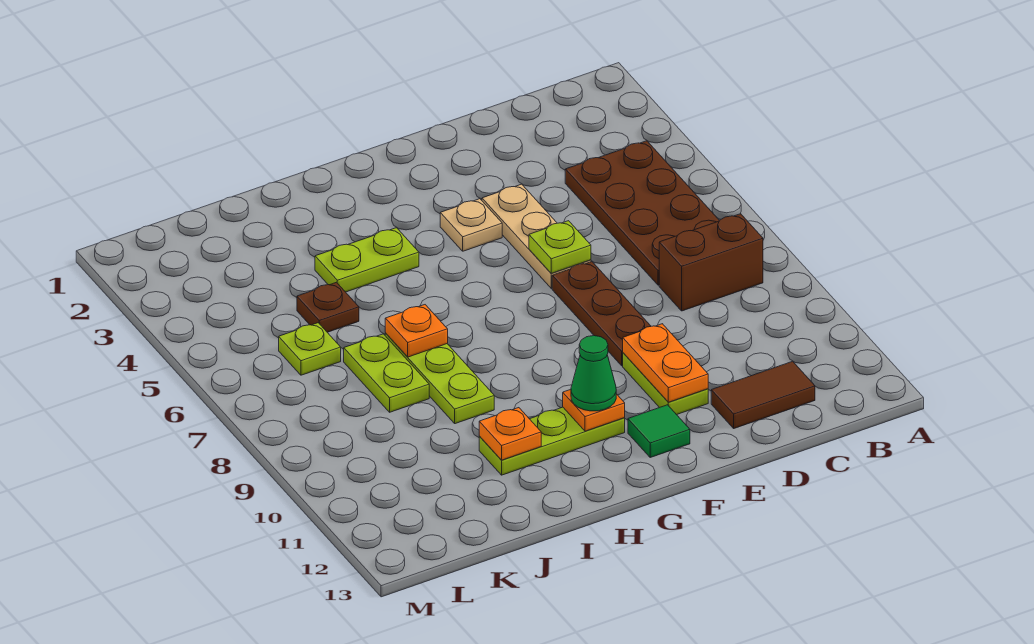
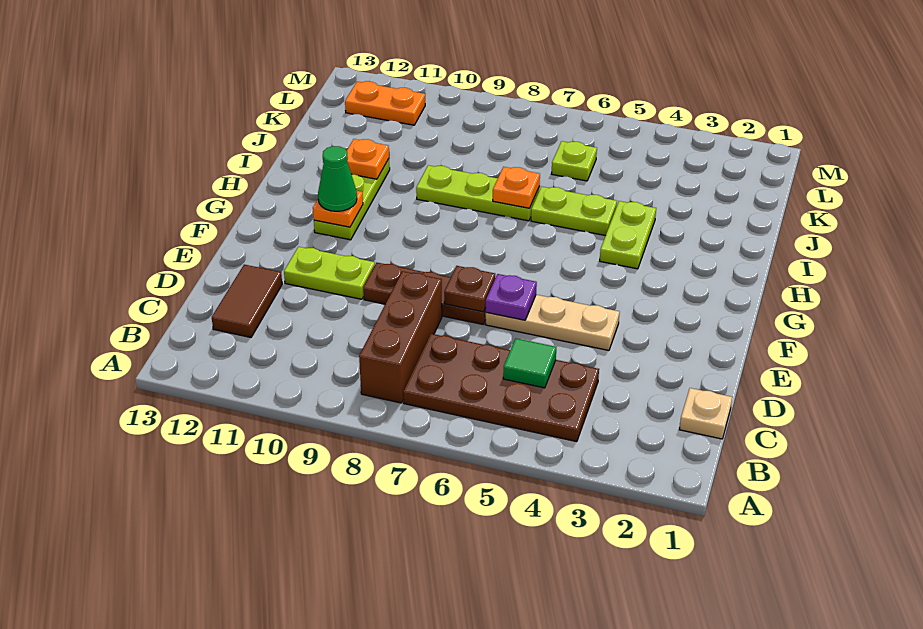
brown brick B8:C8 level 1 -> brown brick B8:D8 level 1
lime plate E6 level 2 -> purple plate E6 level 2
orange plate E10:E11 level 2 -> orange plate L11:L12 level 1
tan plate F4 level 1 -> tan plate C1 level 1
green tile F12 level 1 -> green tile C5 level 2
brown plate J5 level 1 -> brown plate E7 level 2
lime plate J7:J8 level 1 -> lime plate I5:I6 level 1

